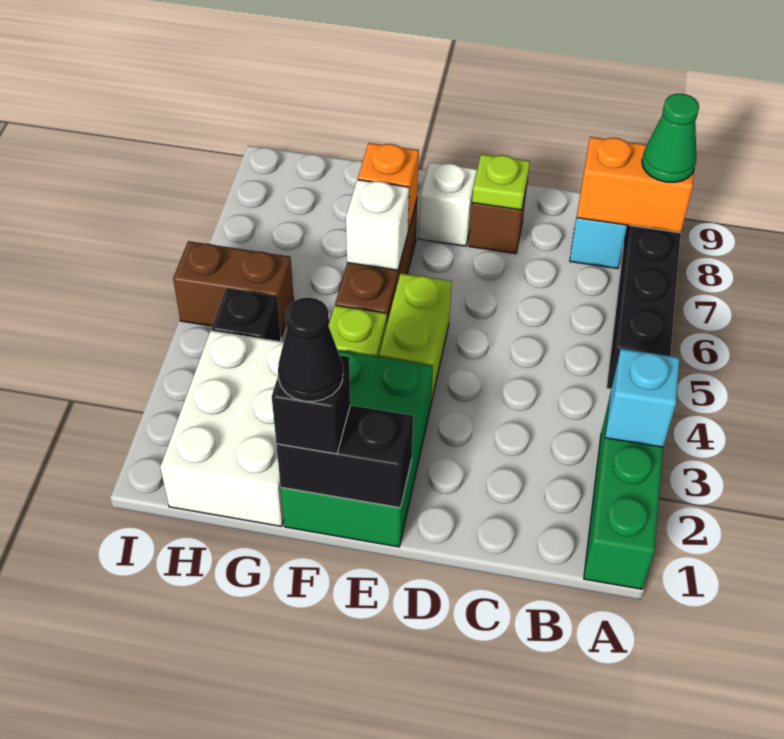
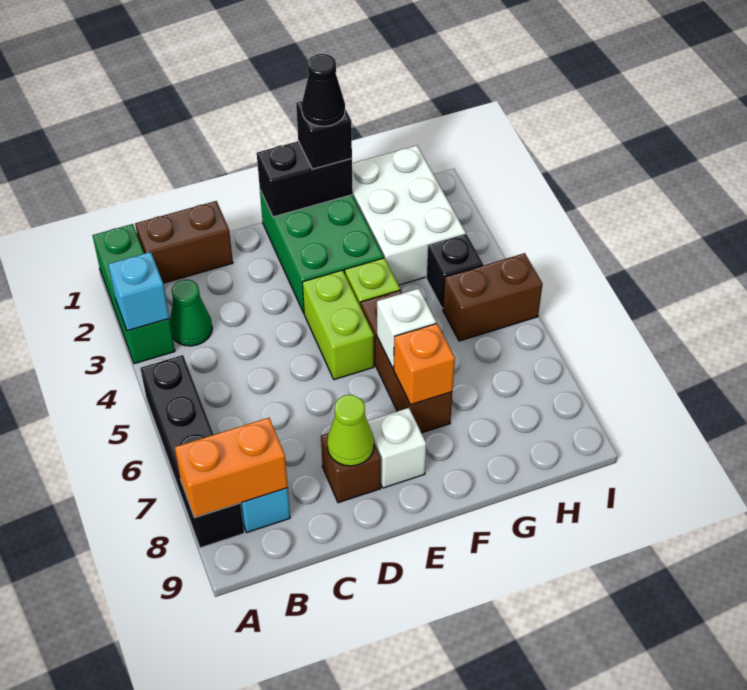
green cone A8 level 3 -> green cone B3 level 1
none -> brown brick B1:C1 level 1
lime plate D8 level 2 -> lime cone D8 level 2

